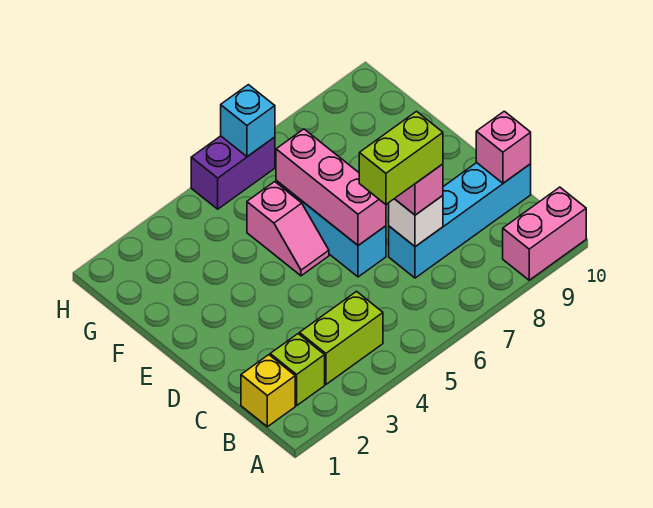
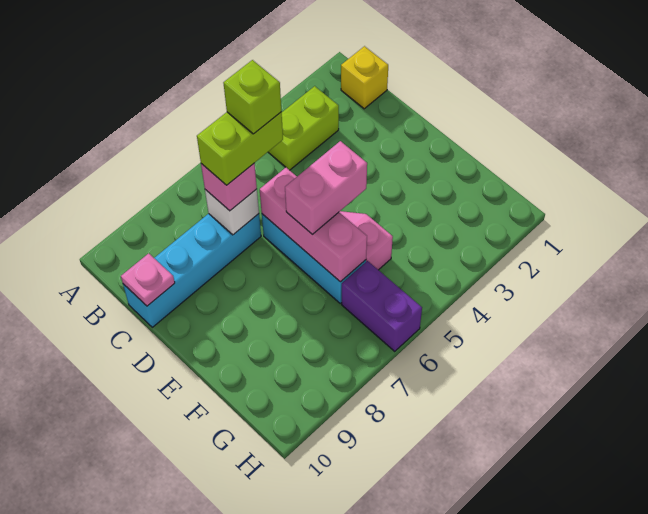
pink brick A9:A10 level 1 -> pink brick E5:E6 level 3
lime brick B2 level 1 -> lime brick C6 level 5
pink brick C10 level 2 -> pink plate C10 level 2
purple brick H5:H6 level 1 -> purple brick G6:H6 level 1
cyan brick H6 level 2 -> none

